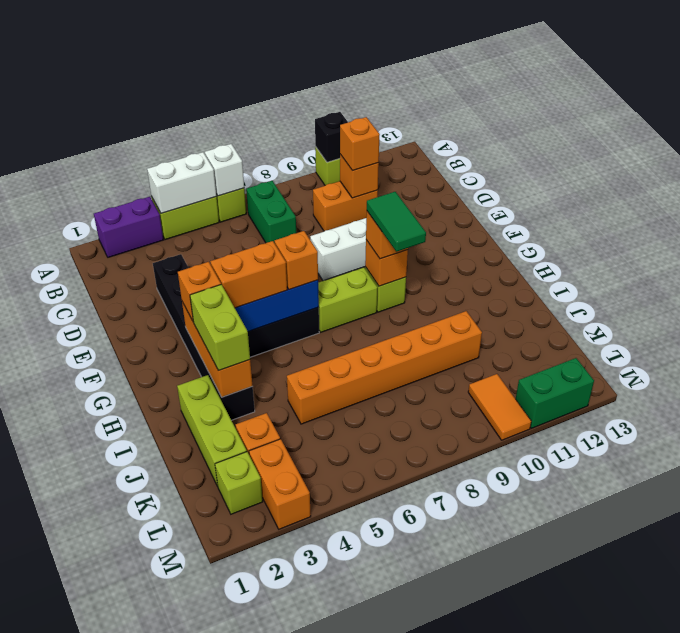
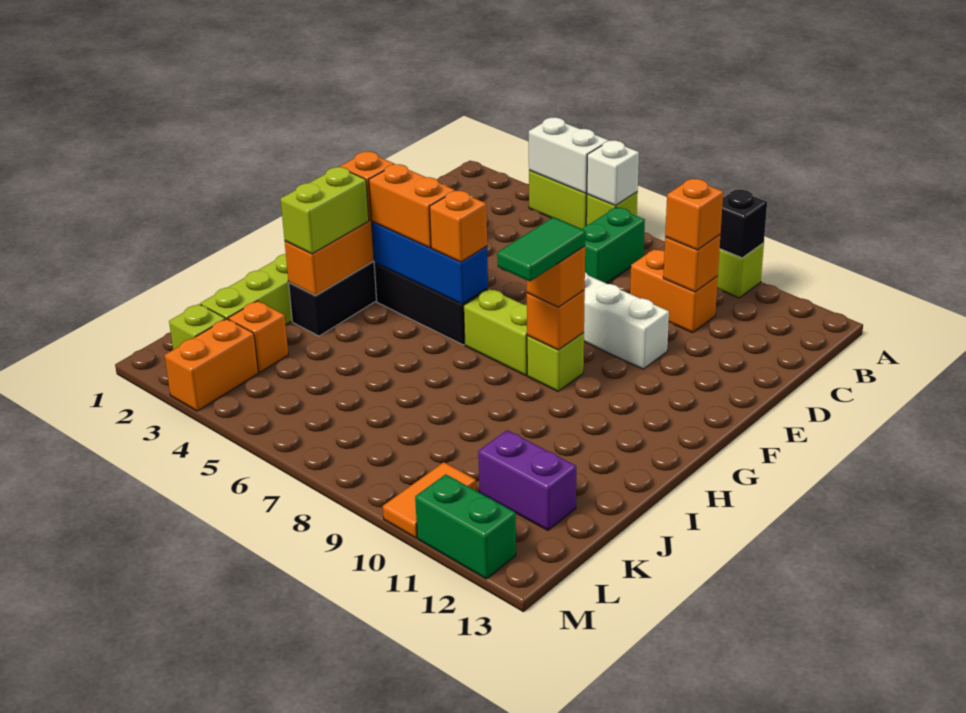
purple brick A2:A3 level 1 -> purple brick K11:K12 level 1
orange brick J5:J10 level 1 -> none

